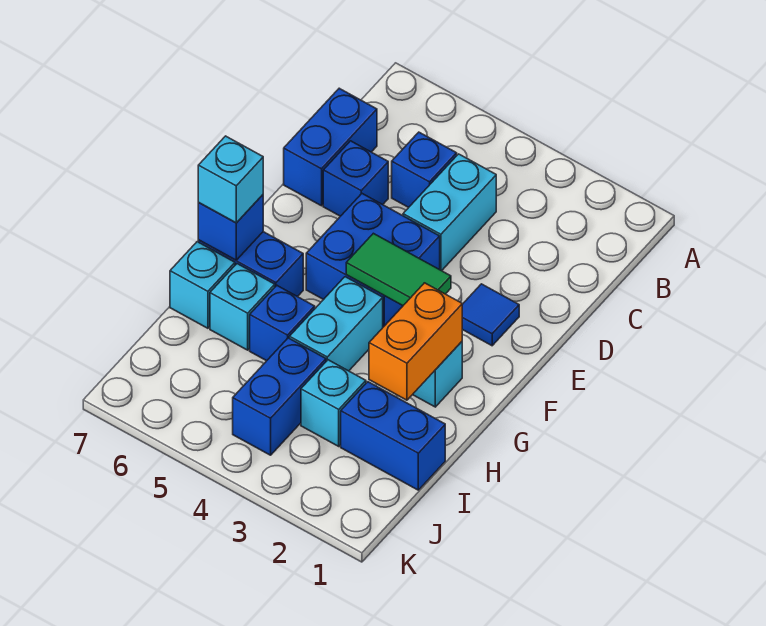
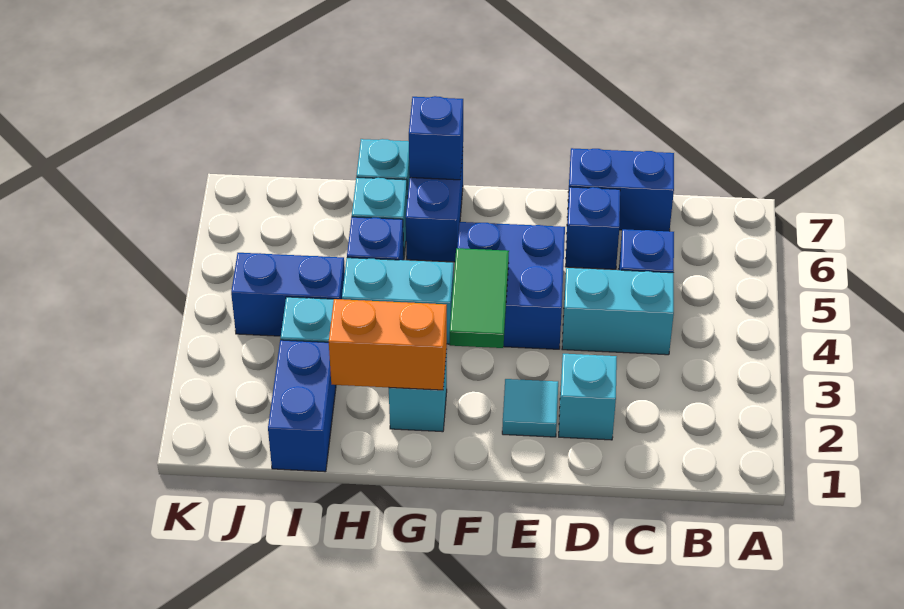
blue tile E2 level 1 -> cyan tile E2 level 1
cyan brick G7 level 3 -> cyan brick D2 level 1

